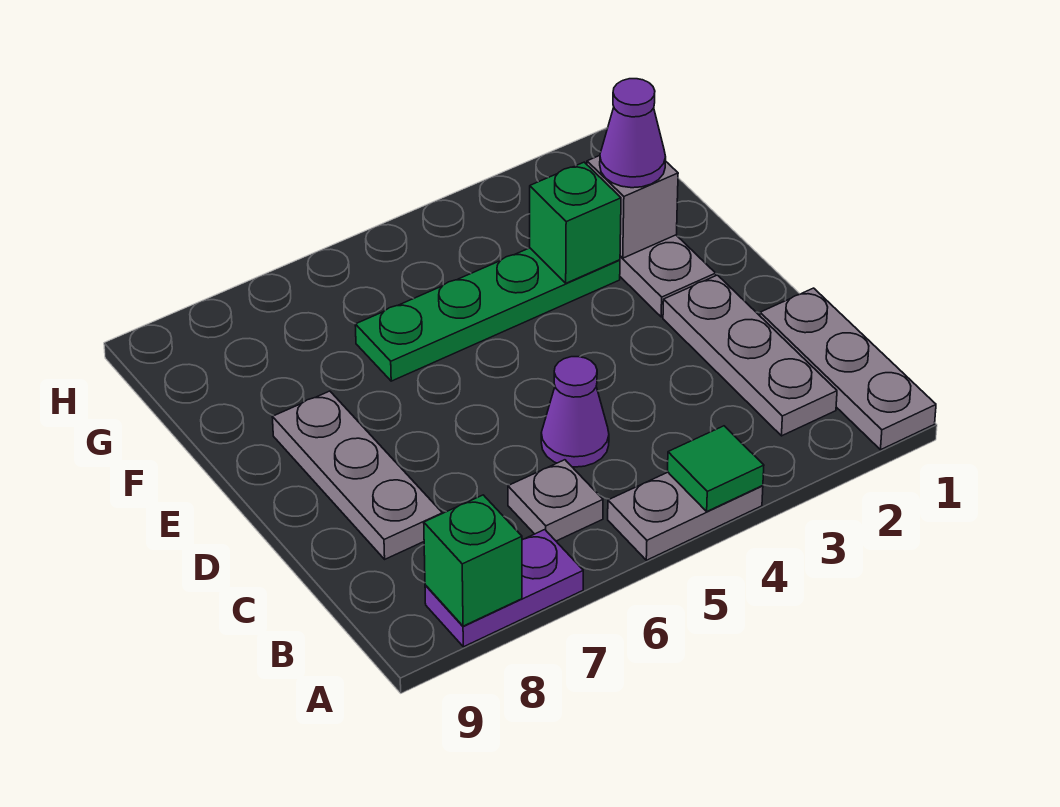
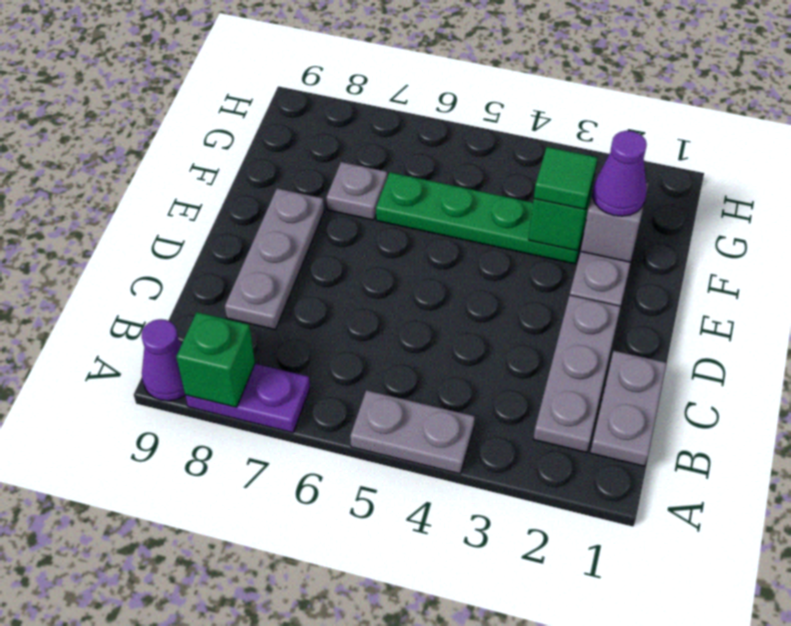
grey plate A1:C1 level 1 -> grey plate B1:C1 level 1
green tile A4 level 2 -> green tile F3 level 3
grey plate B6 level 1 -> grey plate F7 level 1
purple cone C5 level 1 -> purple cone A9 level 1

